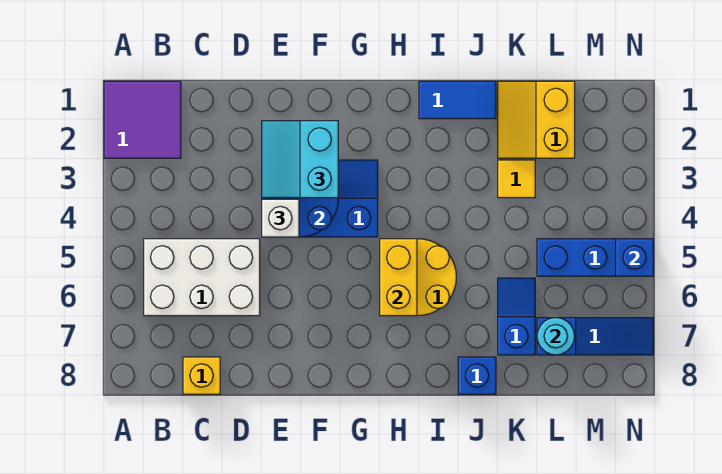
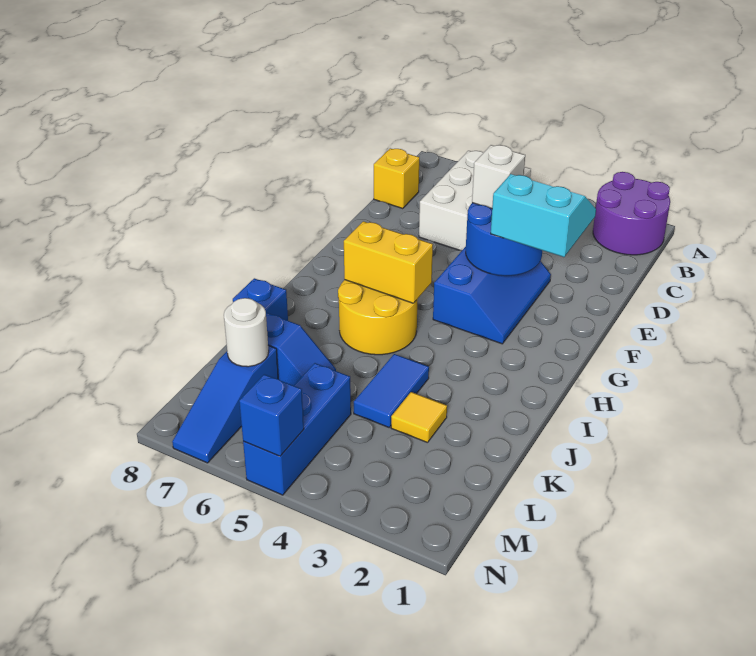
purple tile A1:B2 level 1 -> purple round brick A1:B2 level 1
blue tile I1:J1 level 1 -> blue tile J4:K4 level 1
yellow slope K1:L2 level 1 top L -> none
cyan round brick L7 level 2 -> white round brick L7 level 2

